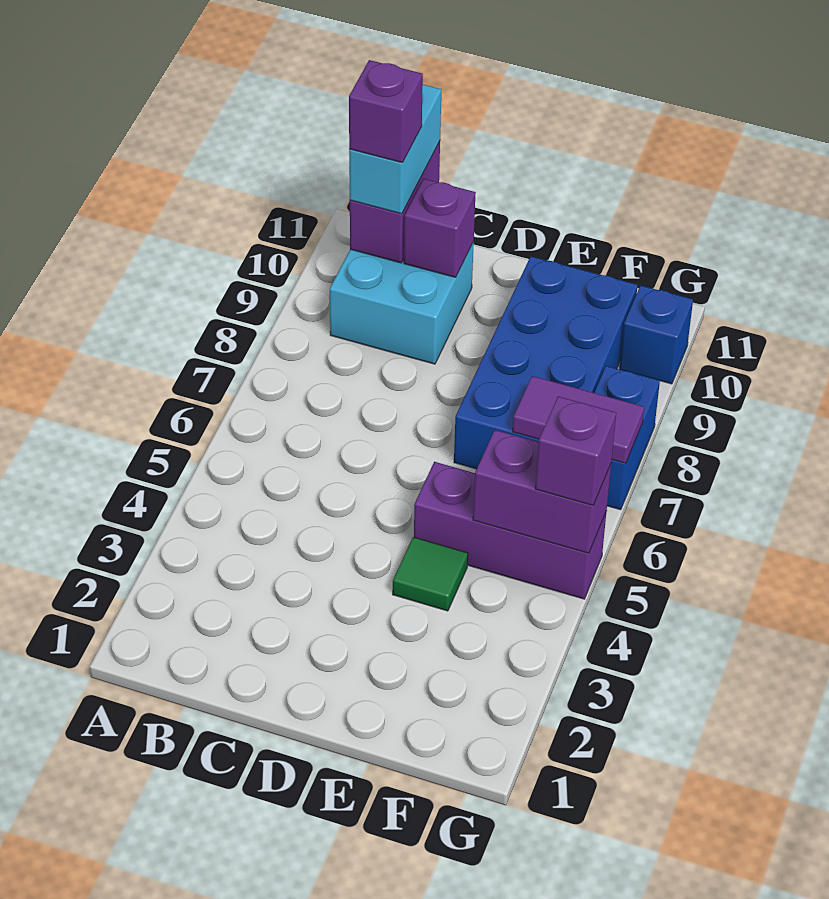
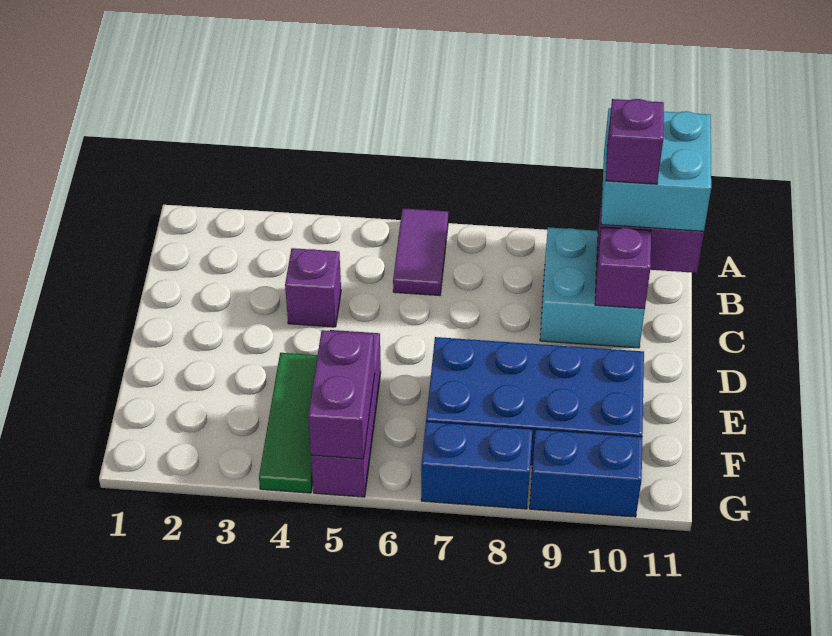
cyan brick B10:B11 level 3 -> cyan brick A10:B11 level 3
green tile E4 level 1 -> green tile E4:G4 level 1
purple tile F7:G7 level 2 -> purple tile A6:B6 level 1
purple brick G5 level 3 -> purple brick C4 level 1
blue brick G10 level 1 -> blue brick G9:G10 level 1

